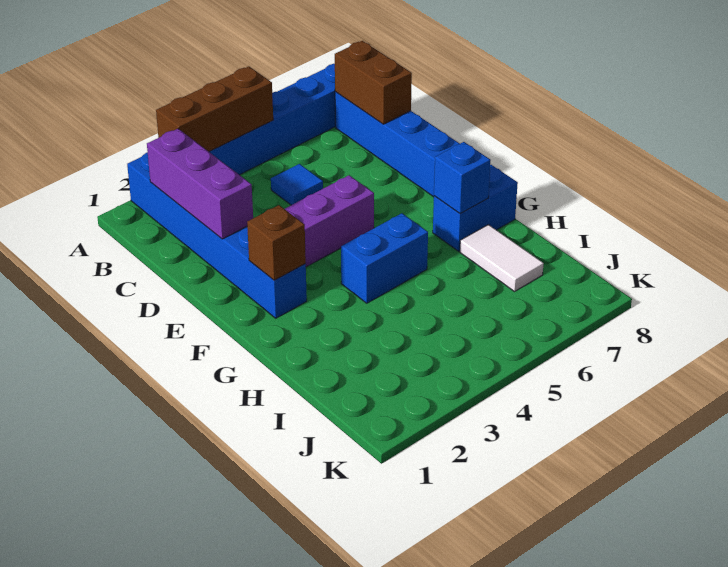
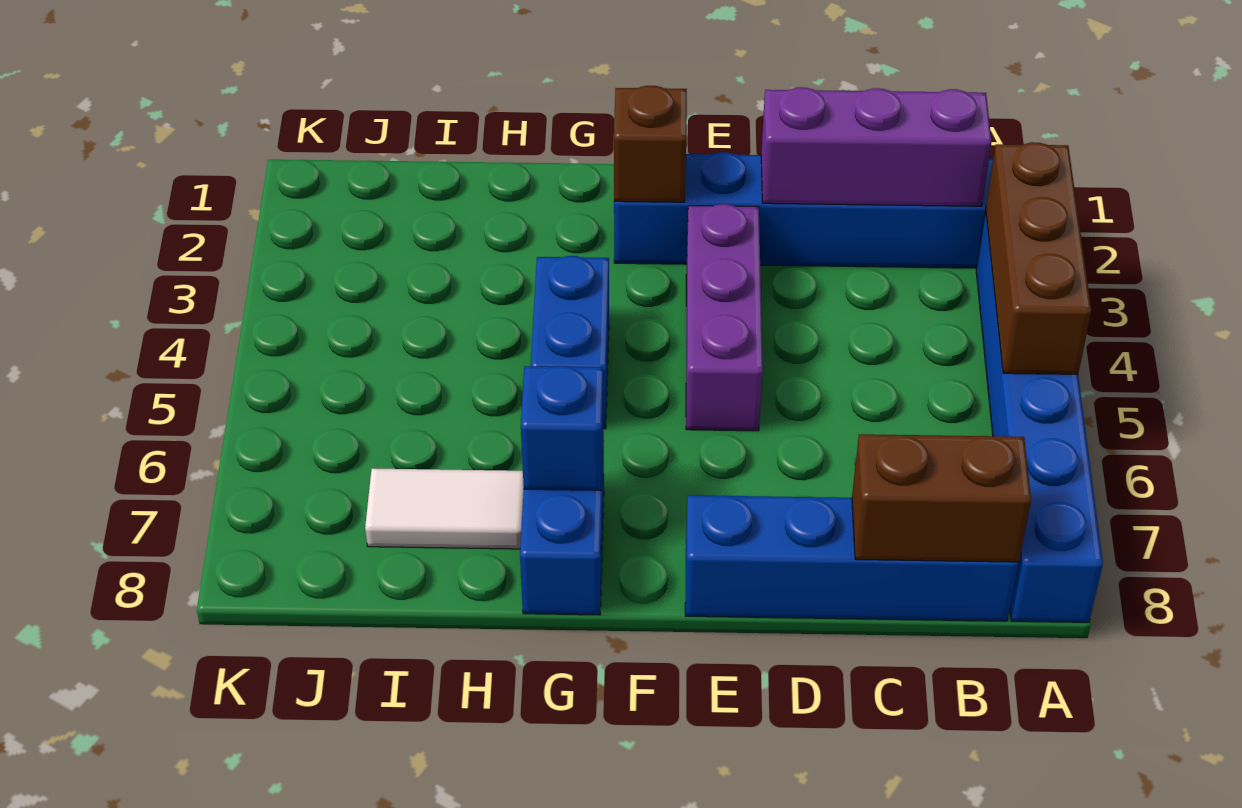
blue tile C5 level 1 -> none

